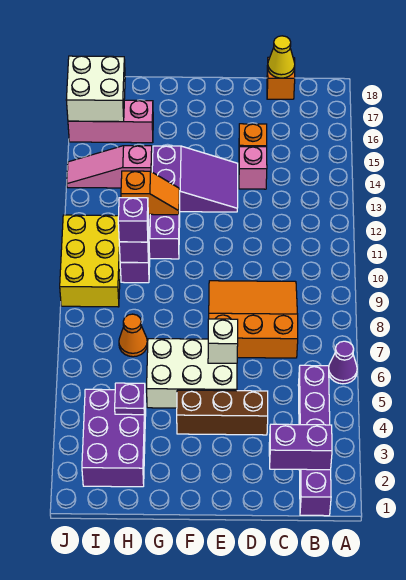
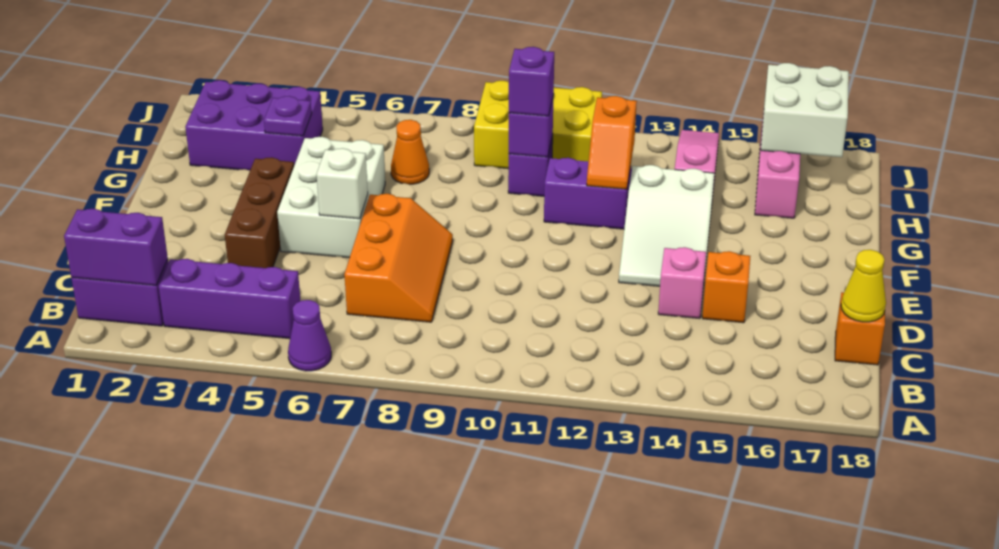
purple brick B2:C2 level 2 -> purple brick B1:B2 level 2
orange slope C7:E9 level 1 top 7 -> orange slope C7:E8 level 1 top 7
purple slope E13:G14 level 1 top G -> white slope E13:G14 level 1 top G

